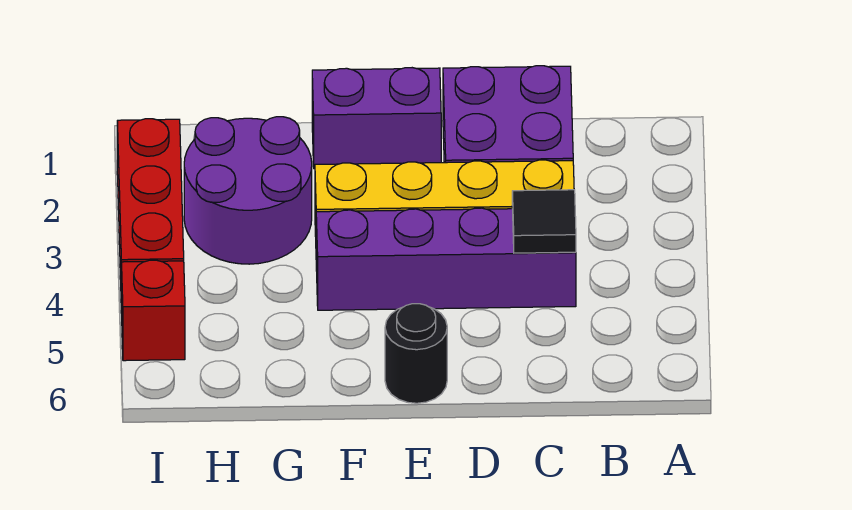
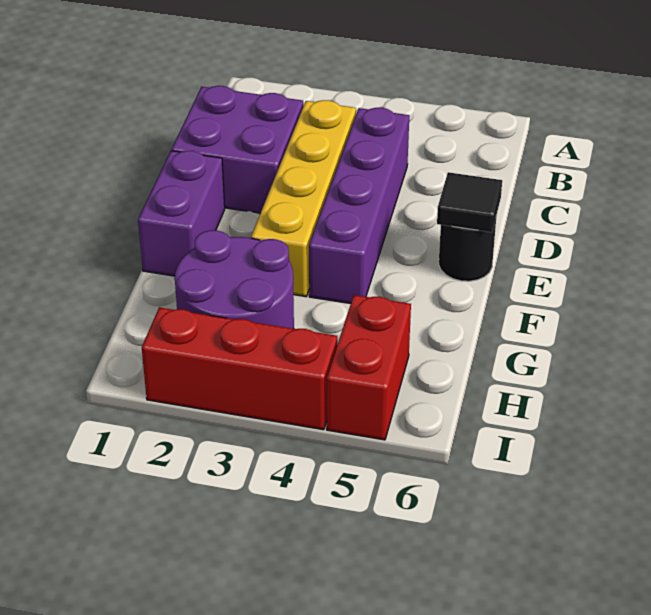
black tile C4 level 2 -> black tile E6 level 2
red brick I5 level 1 -> red brick H5:I5 level 1

